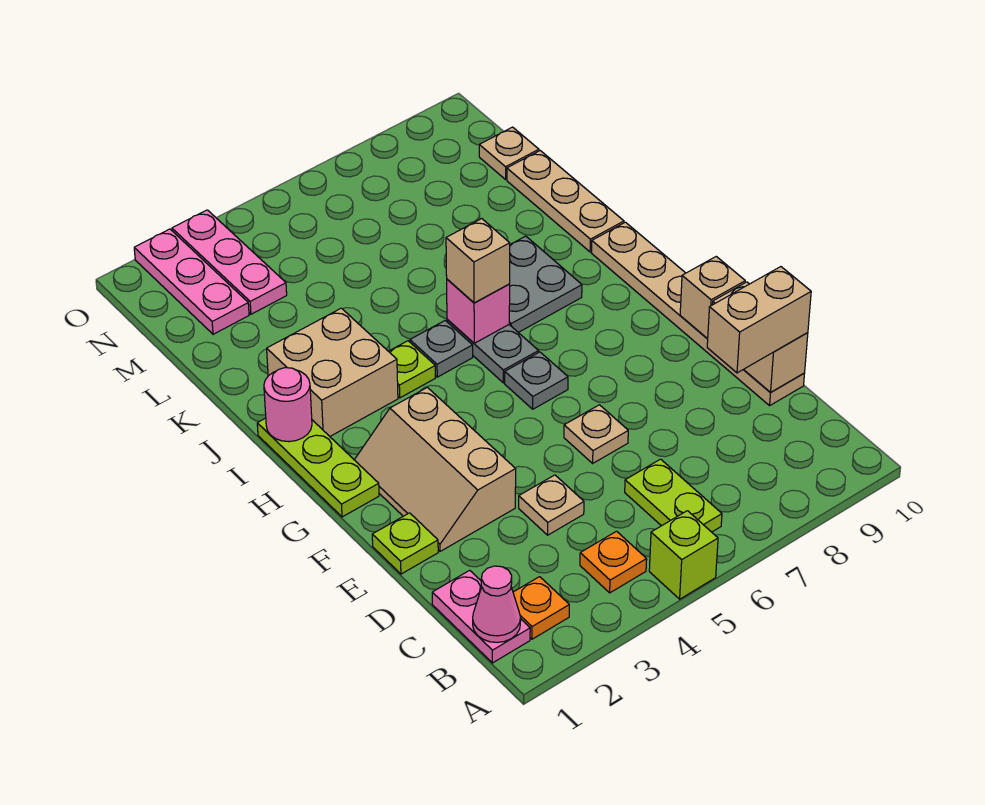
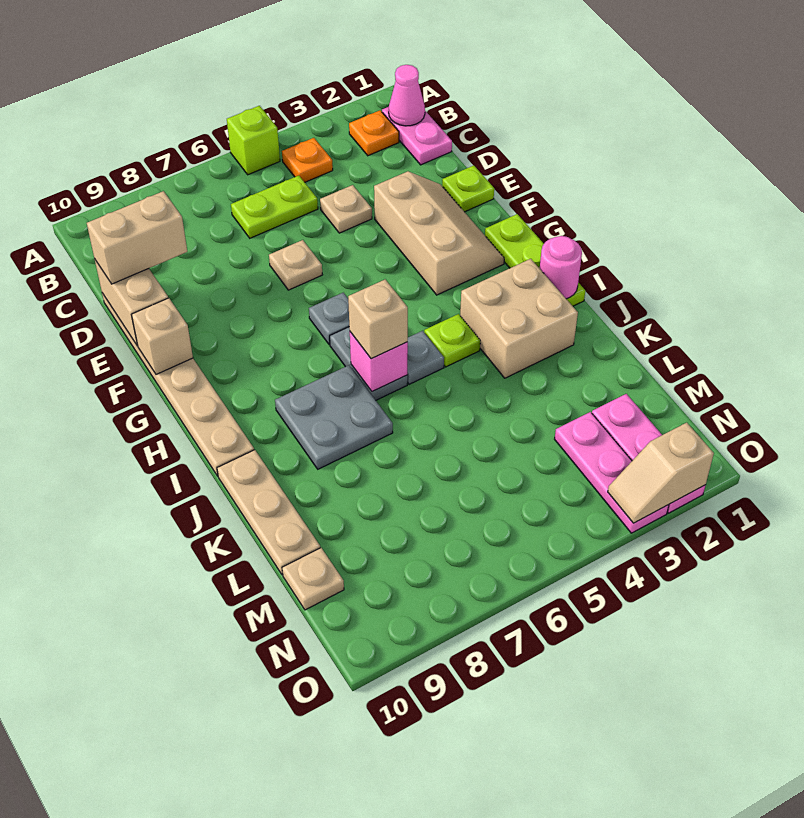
lime plate B6:C6 level 1 -> lime plate C5:C6 level 1
none -> tan slope O2:O3 level 2 top 2

